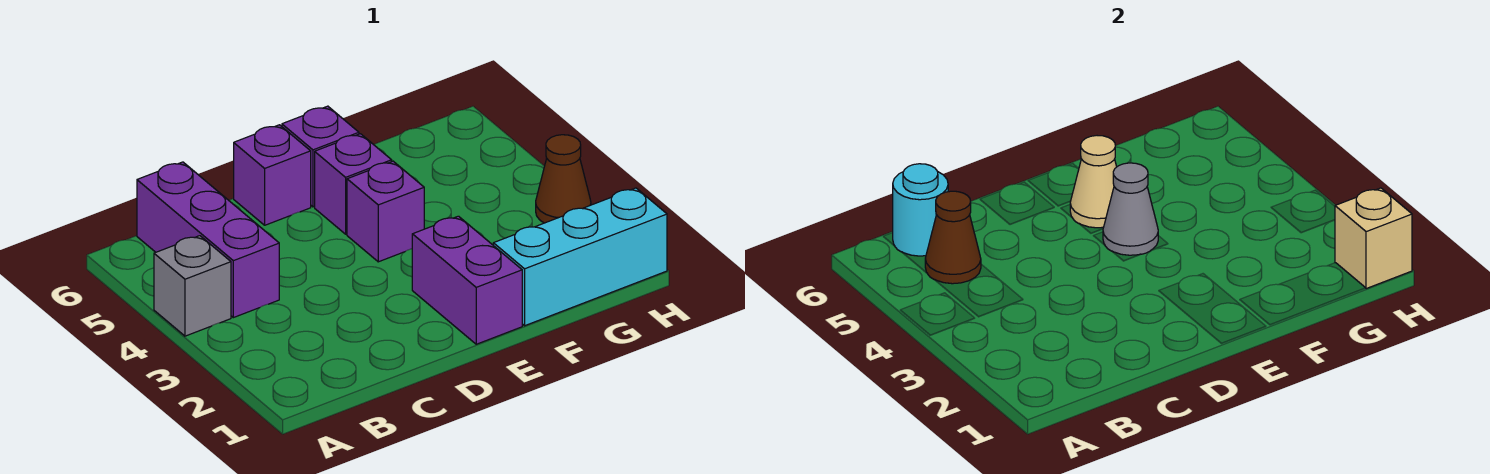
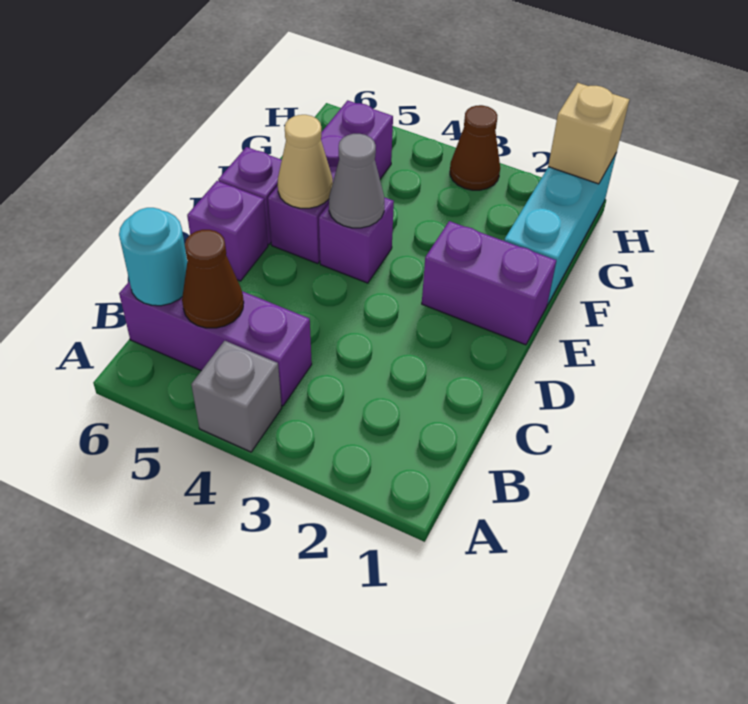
purple brick E5 level 1 -> purple brick E5:G5 level 1

